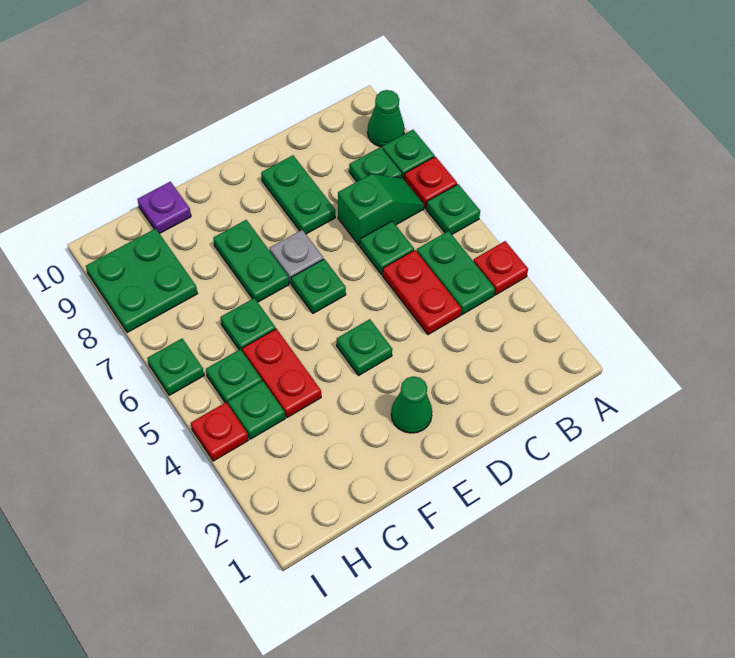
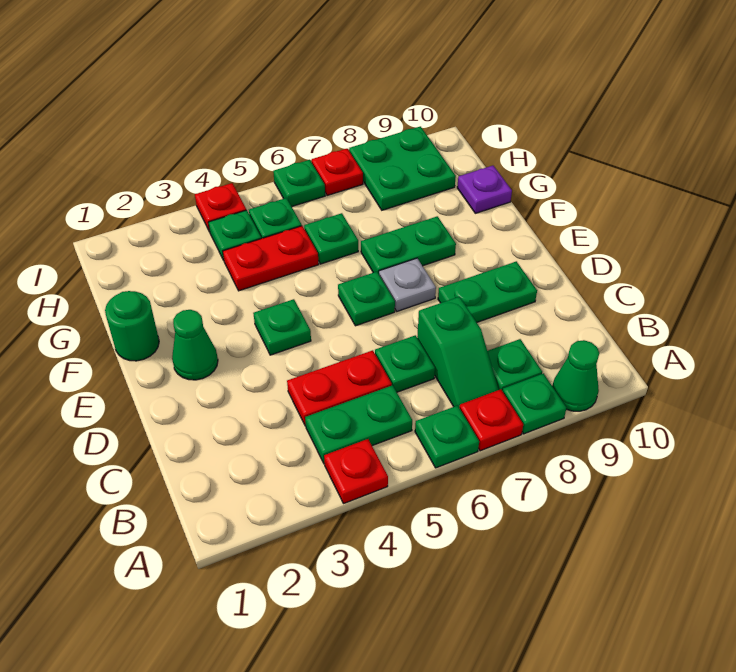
none -> green round brick F1 level 1
none -> red plate I7 level 1

